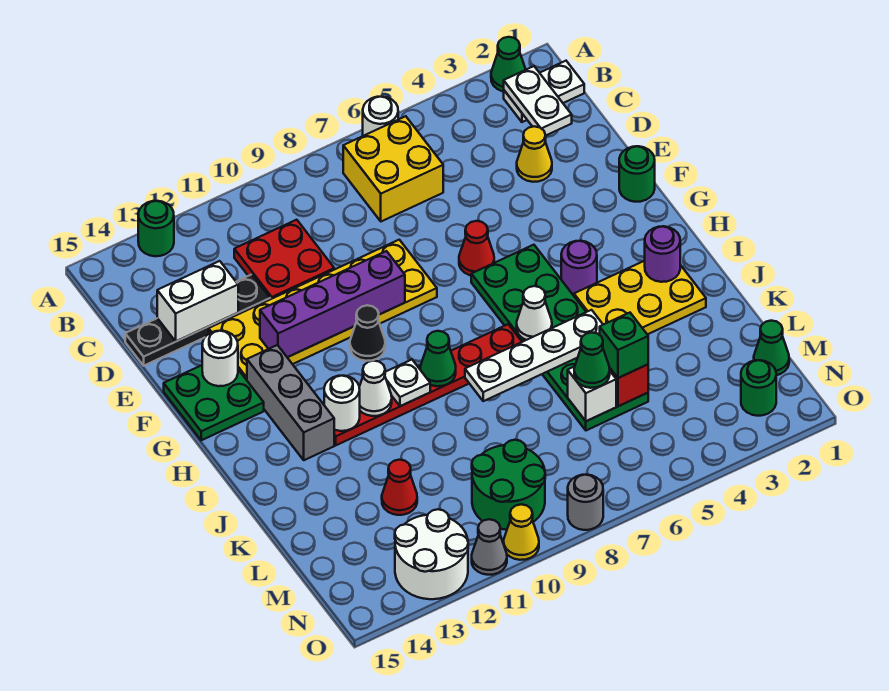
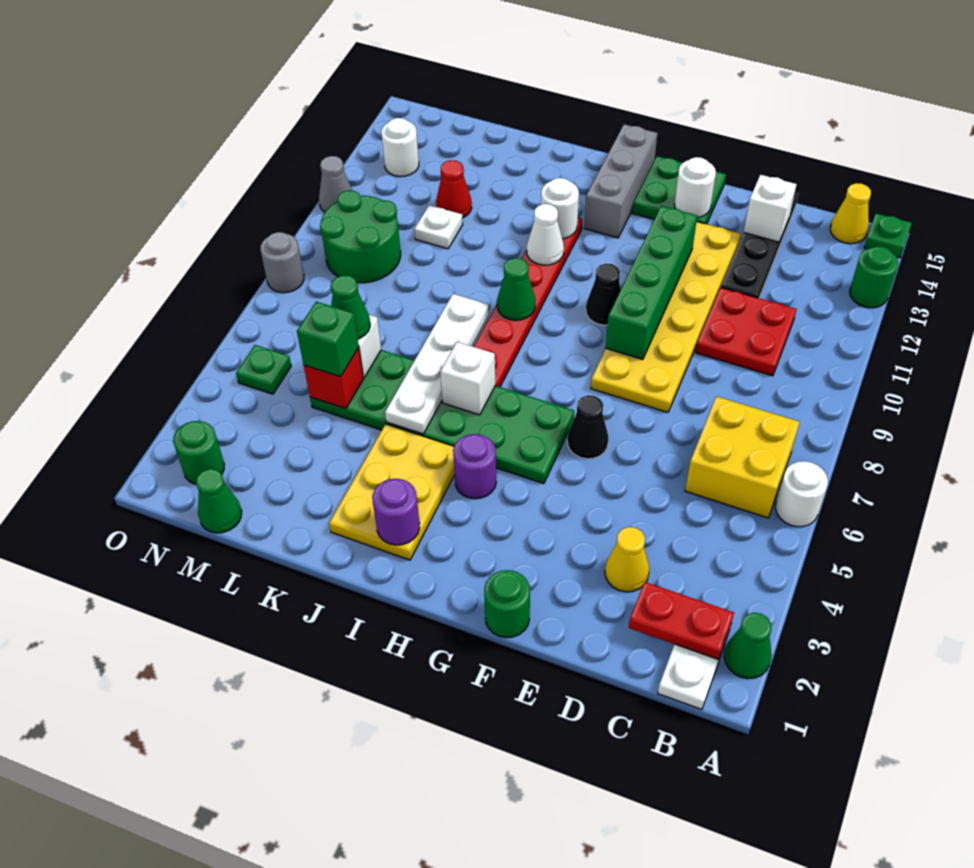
none -> green plate A15 level 1
white plate B2:C2 level 2 -> red plate B2:C2 level 2
white brick D13:D14 level 2 -> white brick D14 level 2
red cone F6 level 1 -> black cone F6 level 1
purple brick F9:F12 level 2 -> green brick F9:F12 level 2
grey brick G13:I13 level 1 -> grey brick H13:H15 level 1
white cone I6 level 2 -> white brick I6 level 2
white plate I10 level 2 -> white plate L11 level 1
none -> green plate N5 level 1
white round brick N12:O13 level 1 -> white round brick N13 level 1
yellow cone O10 level 1 -> yellow cone B15 level 1

